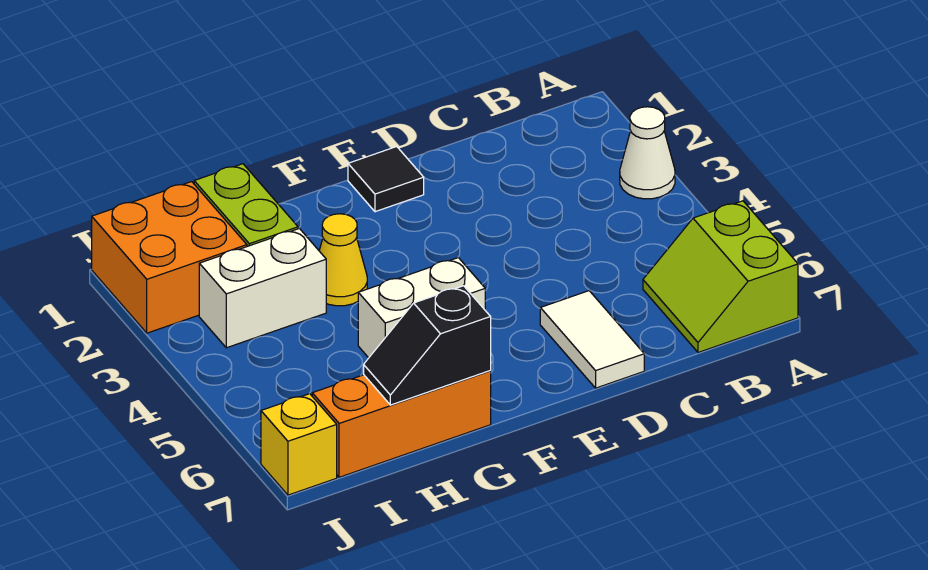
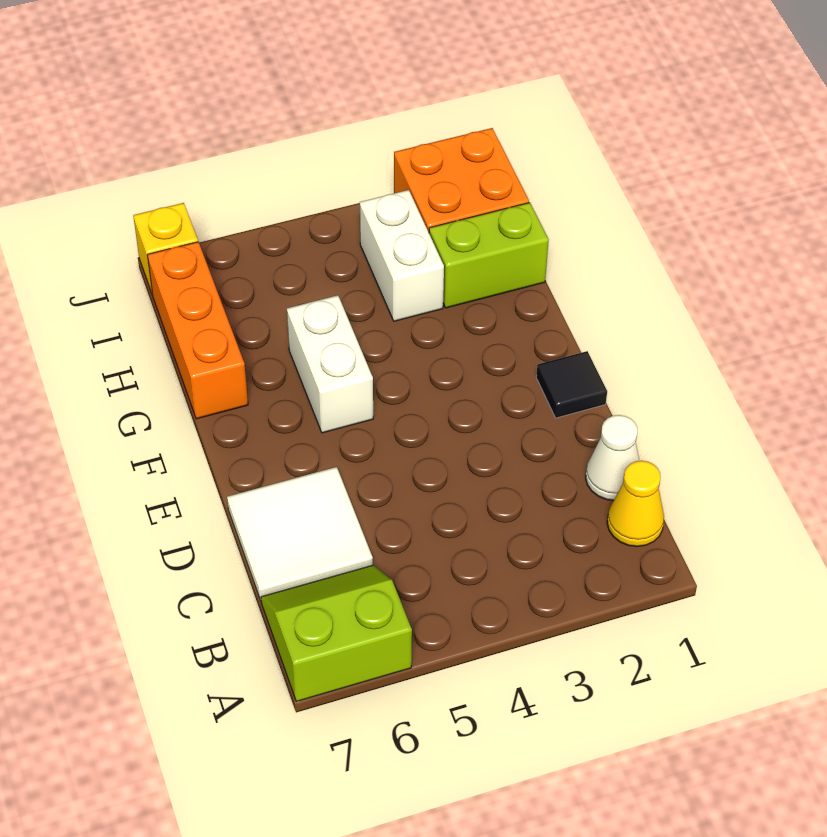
white cone A3 level 1 -> white cone C1 level 1
white tile D6:D7 level 1 -> white tile C6:D7 level 1
yellow cone G3 level 1 -> yellow cone B1 level 1
black slope G7:H7 level 2 top G -> none

